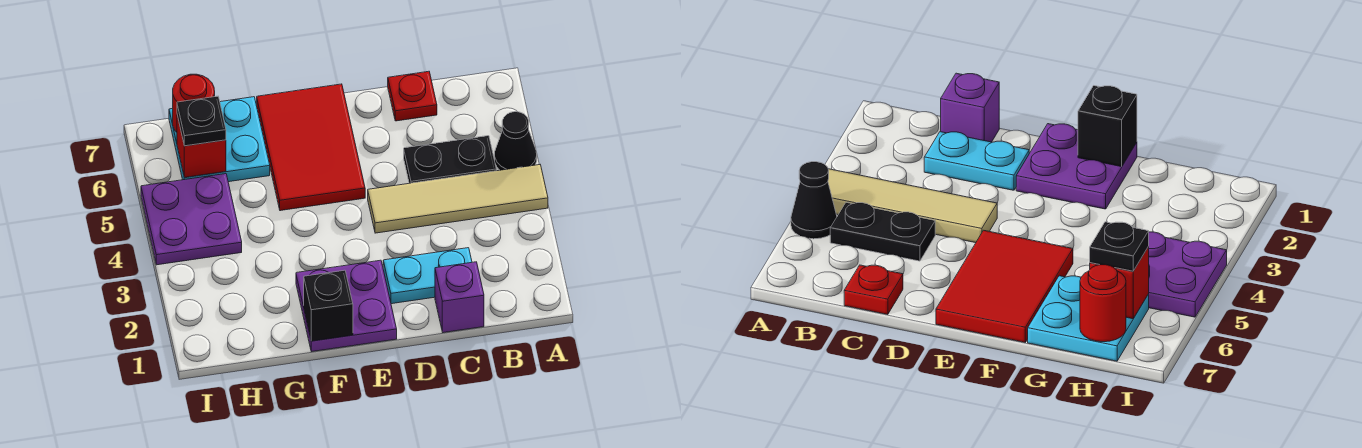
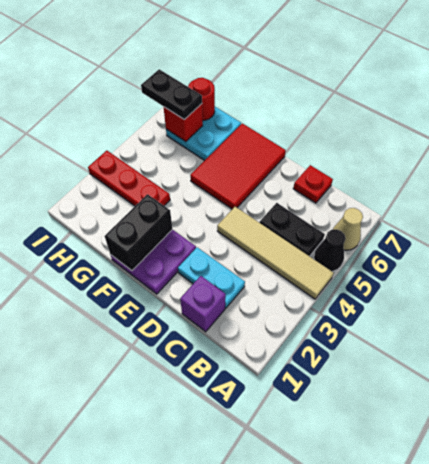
none -> tan cone A6 level 1
black brick F1 level 2 -> black brick F1:F2 level 2
none -> red plate G3:I3 level 1
purple plate H4:I5 level 1 -> none
black plate H6 level 3 -> black plate H6:I6 level 3

